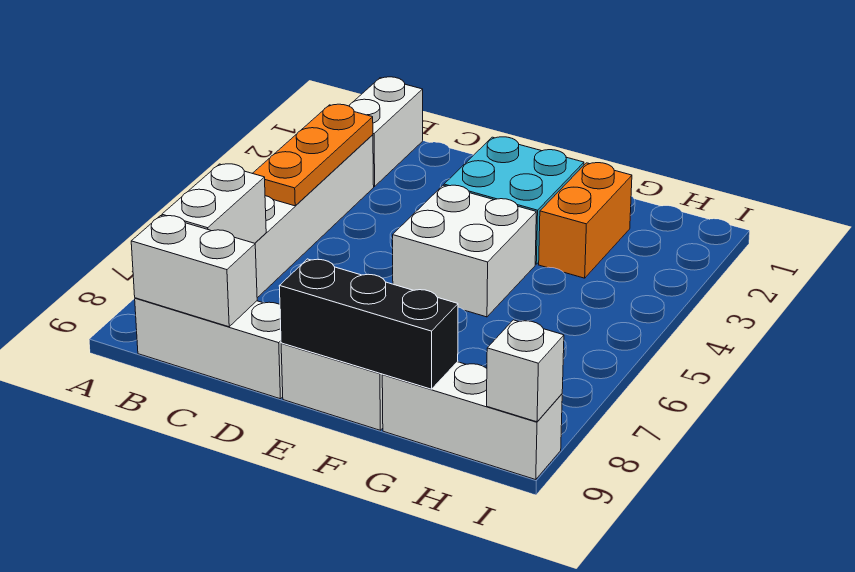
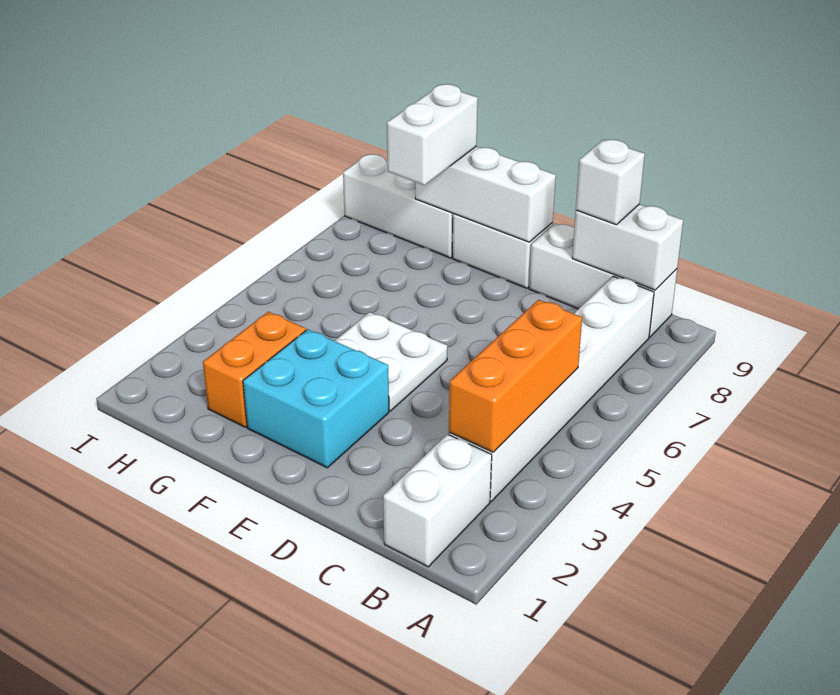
orange plate B3:B5 level 2 -> orange brick B3:B5 level 2
white brick B7:B8 level 2 -> white brick G8:G9 level 3
white brick E4:F5 level 1 -> white plate E4:F5 level 1
black brick E9:G9 level 2 -> white brick E9:G9 level 2
white brick I9 level 2 -> white brick C9 level 3

